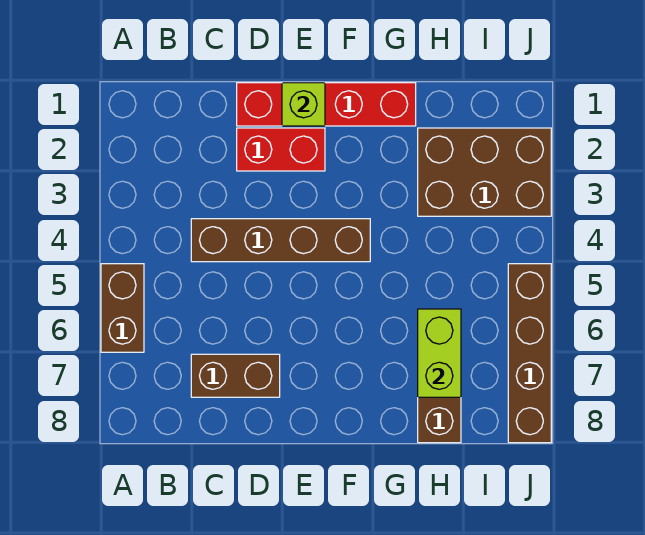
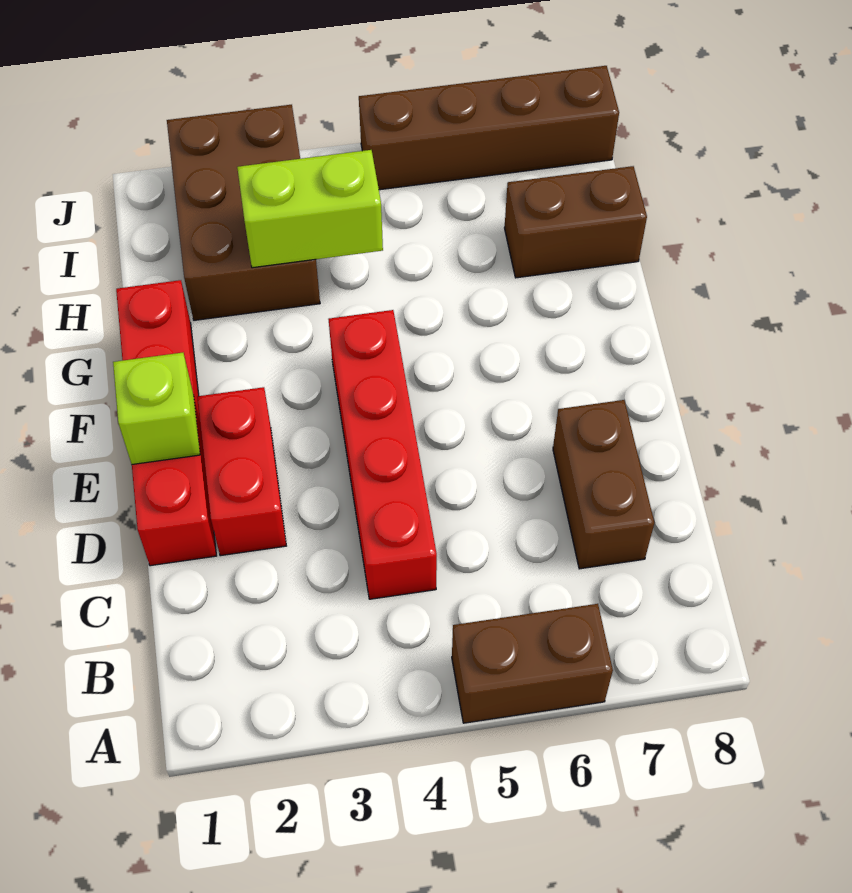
brown brick C4:F4 level 1 -> red brick C4:F4 level 1
lime brick H6:H7 level 2 -> lime brick H3:H4 level 2

